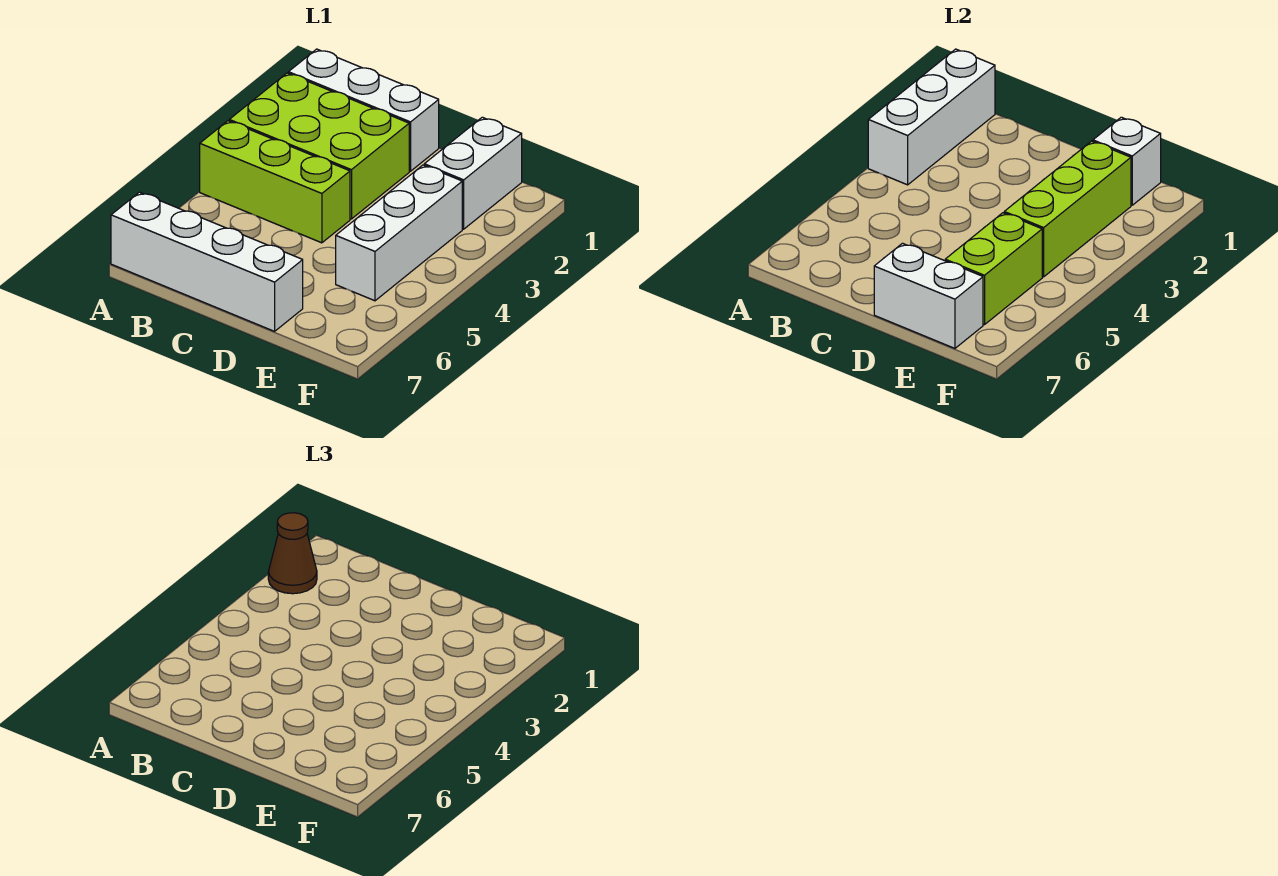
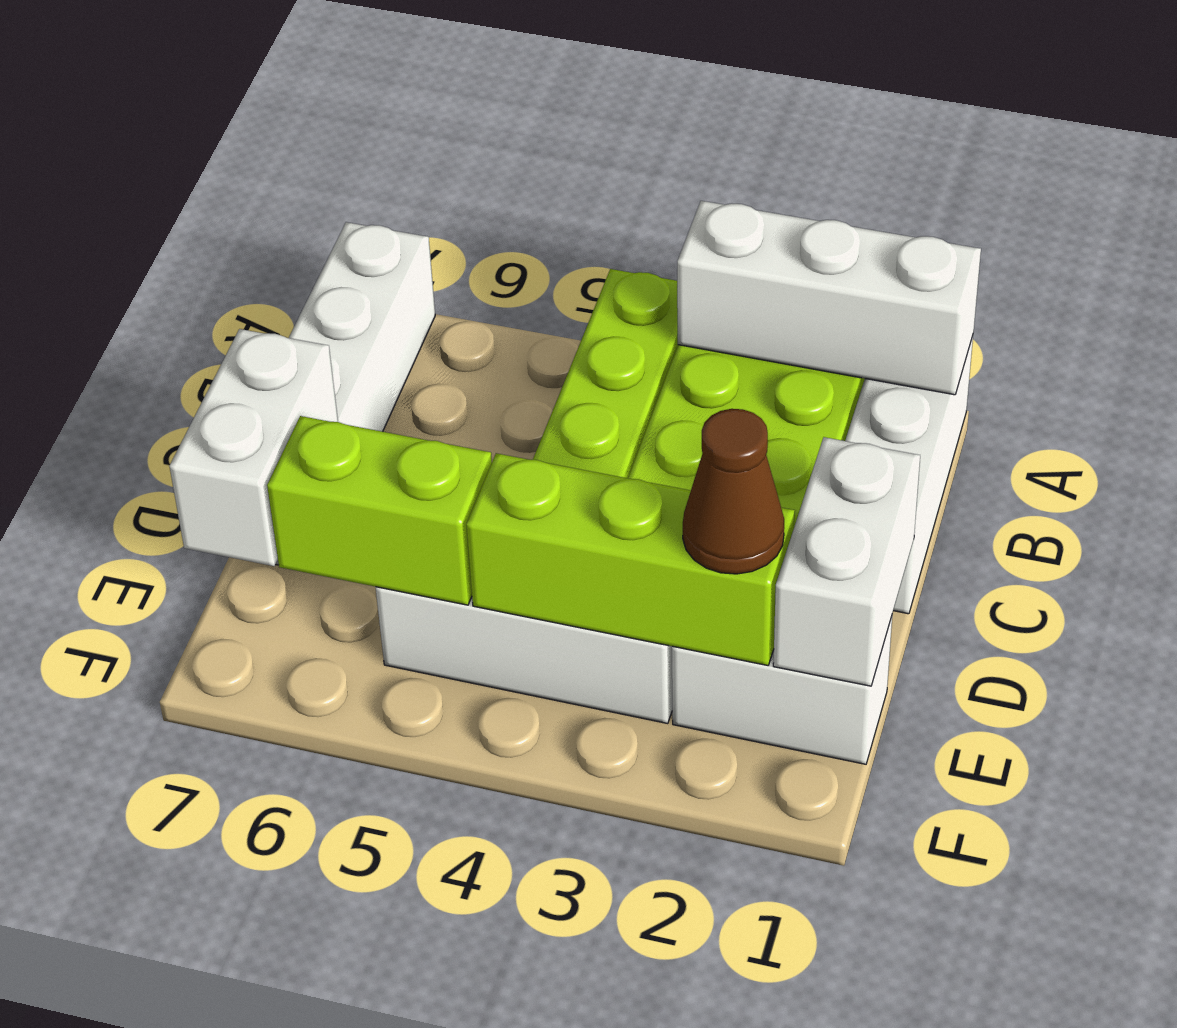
brown cone A2 level 3 -> brown cone E2 level 3
white brick E1 level 2 -> white brick D1:E1 level 2

